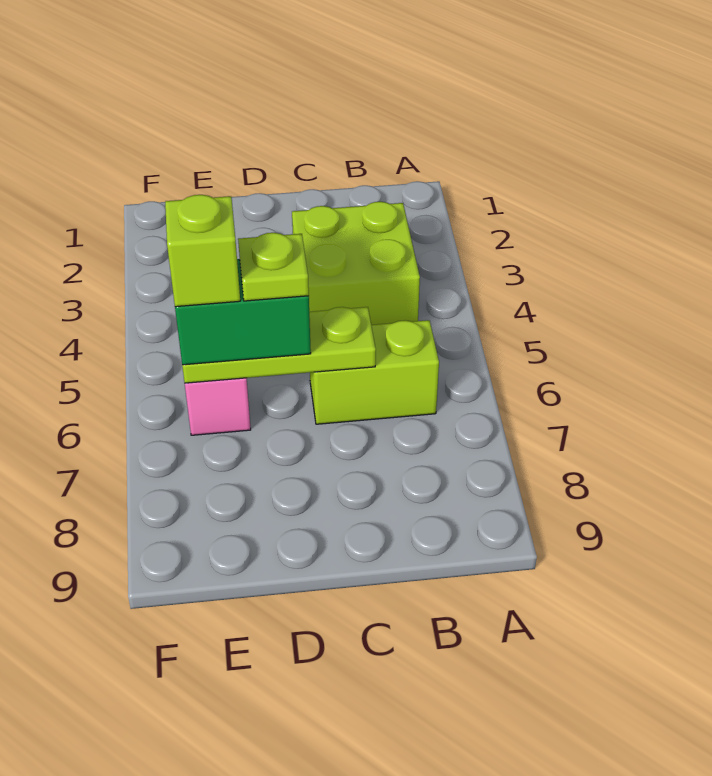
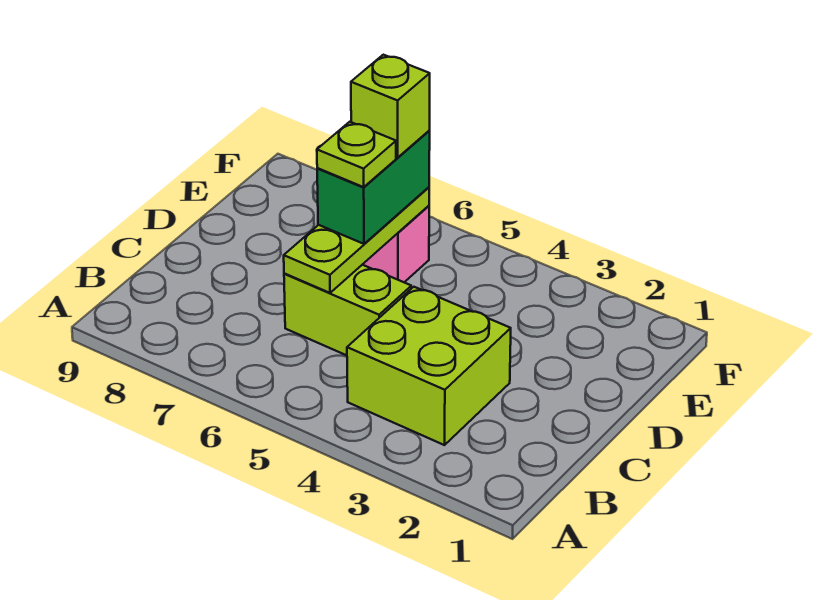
lime brick B6:C6 level 1 -> lime brick C5:C6 level 1

